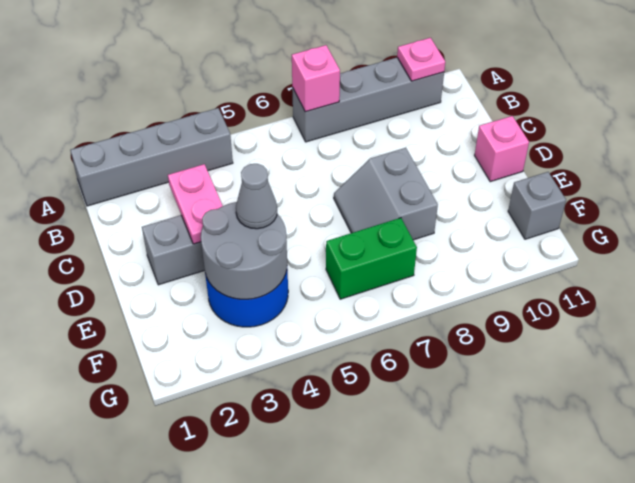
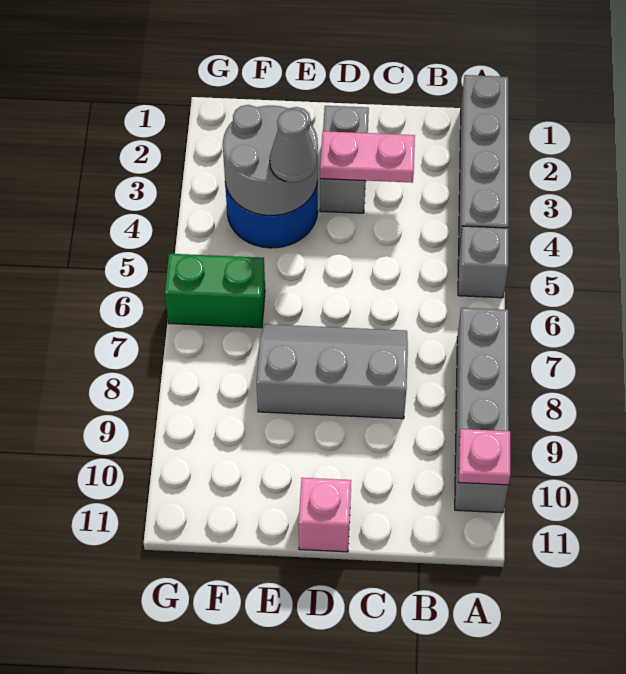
pink brick A7 level 2 -> none
grey slope D7:E8 level 1 top 8 -> grey slope C7:E8 level 1 top 8
green brick F6:F7 level 1 -> green brick F6:G6 level 1
grey brick F11 level 1 -> grey brick A5 level 1

